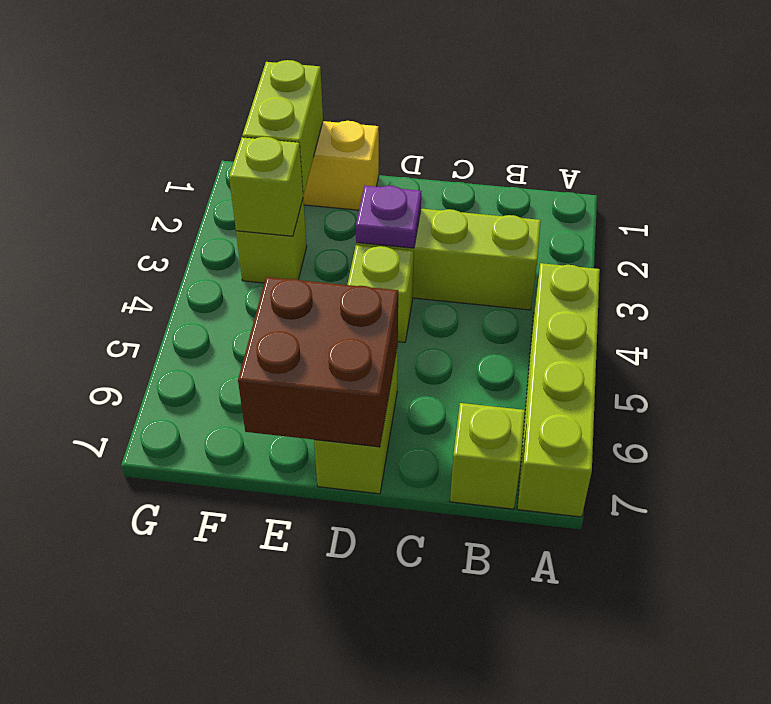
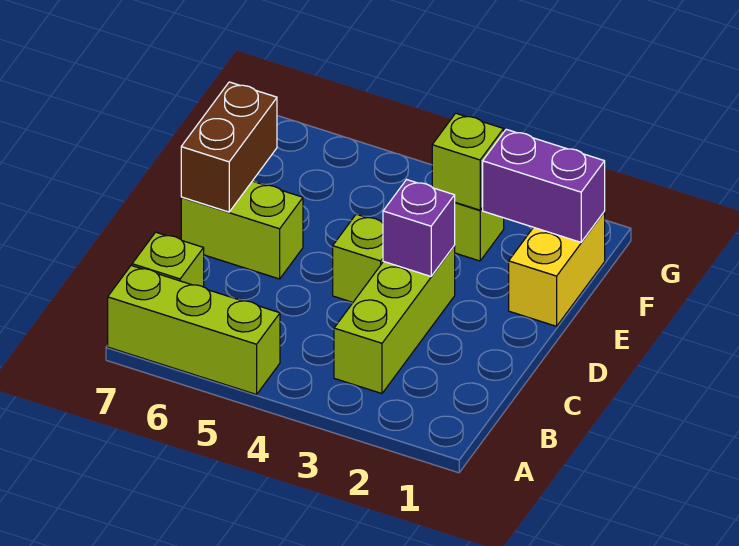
lime brick A4:A7 level 1 -> lime brick A5:A7 level 1
purple plate D3 level 2 -> purple brick D3 level 2
brown brick D6:E7 level 2 -> brown brick D7:E7 level 2
lime brick F1:F2 level 2 -> purple brick F1:F2 level 2

